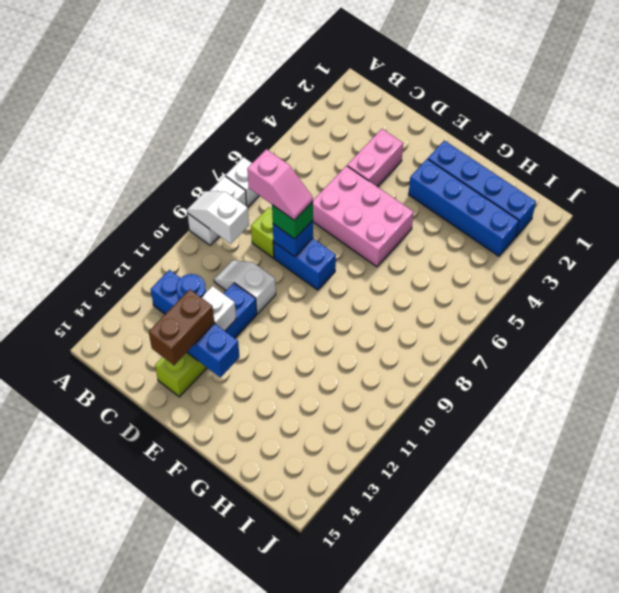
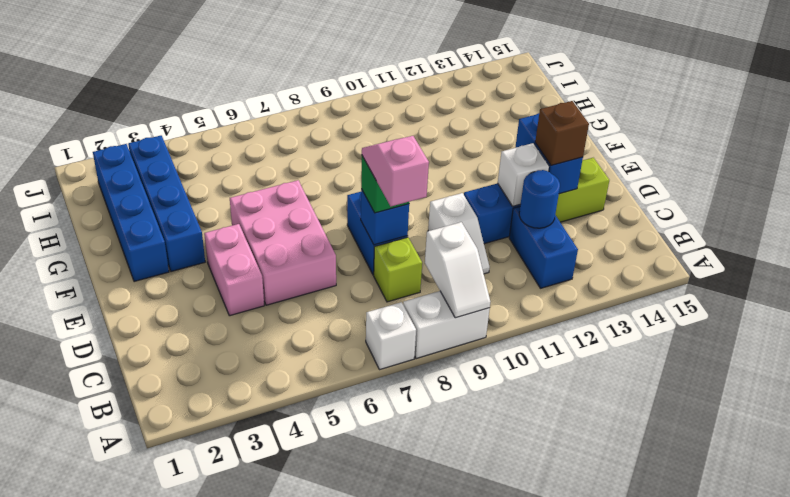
pink brick D3:D4 level 1 -> pink brick D4:E4 level 1
brown brick D13:D14 level 3 -> brown brick D13 level 3

